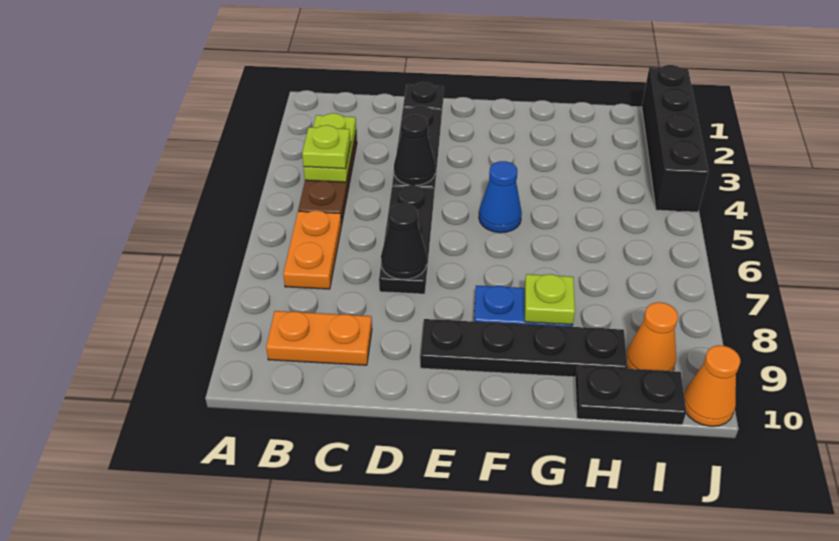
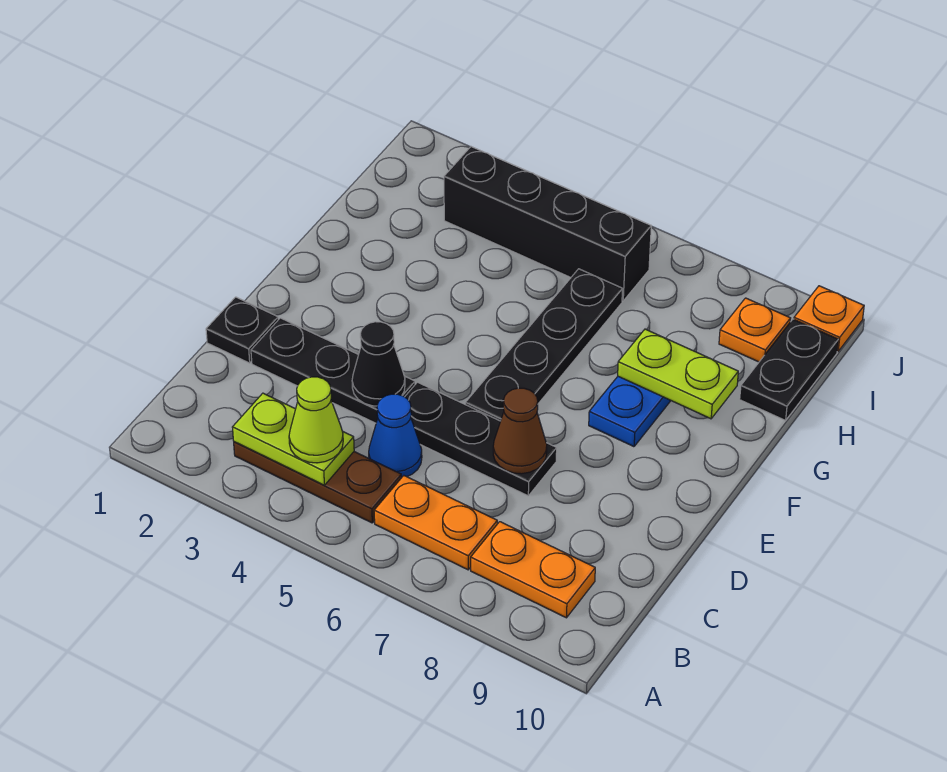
lime plate B4 level 3 -> lime cone B4 level 3
orange plate B9:C9 level 1 -> orange plate B8:B9 level 1
black cone D7 level 2 -> brown cone D7 level 2
black plate E9:H9 level 1 -> black plate E6:H6 level 1
blue cone F5 level 1 -> blue cone C5 level 1
lime plate G8 level 2 -> lime plate G8:G9 level 2
orange cone I9 level 1 -> orange plate I9 level 1
black brick J1:J4 level 1 -> black brick I3:I6 level 1
orange cone J10 level 1 -> orange plate J10 level 1

